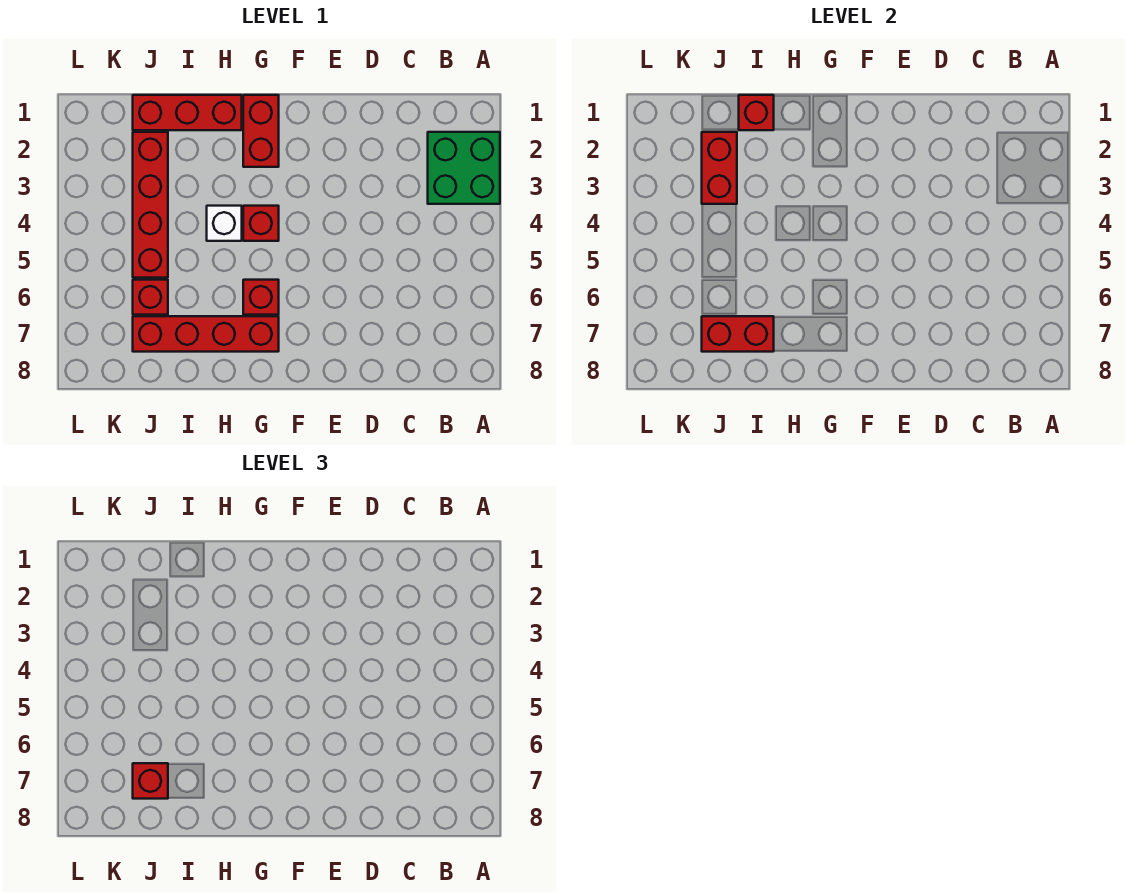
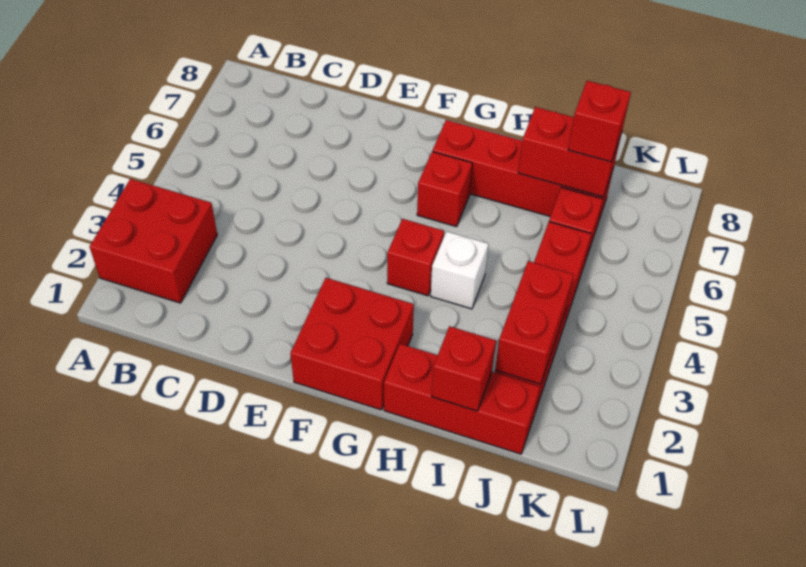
green brick A2:B3 level 1 -> red brick A2:B3 level 1
red brick G1:G2 level 1 -> red brick F1:G2 level 1

